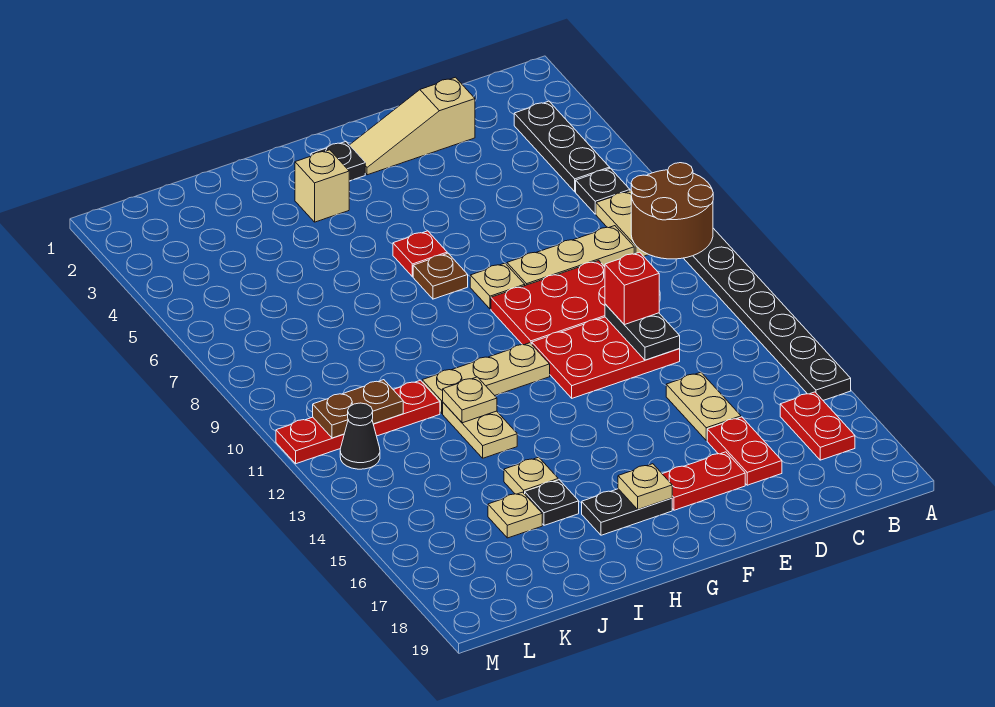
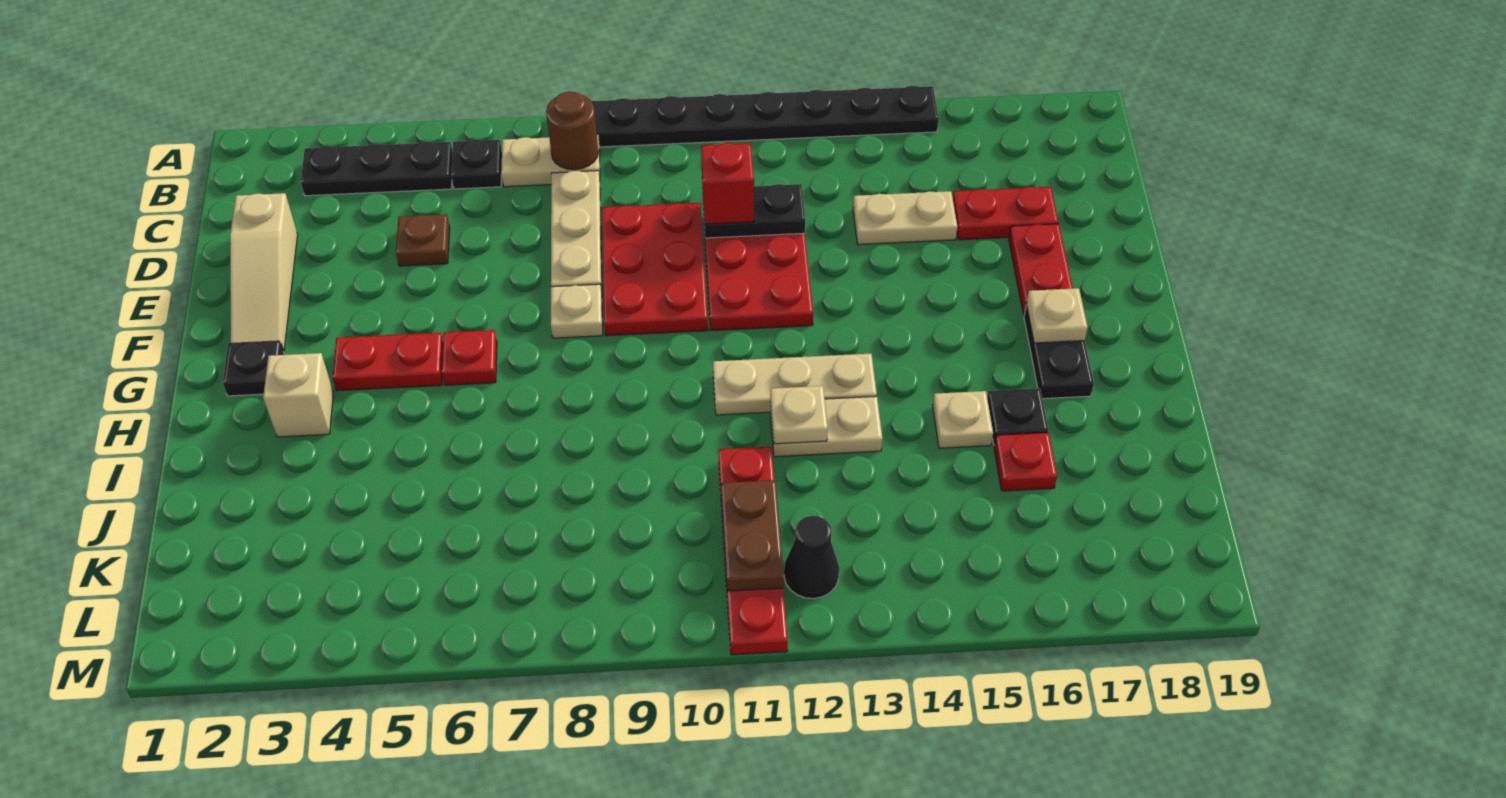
brown round brick A8:B9 level 2 -> brown round brick B8 level 2
red plate B16:B17 level 1 -> red plate G4:G5 level 1
brown plate G7 level 1 -> brown plate D5 level 1
tan plate G11:I11 level 1 -> tan plate H11:H13 level 1
tan plate J16 level 1 -> red plate J16 level 1

